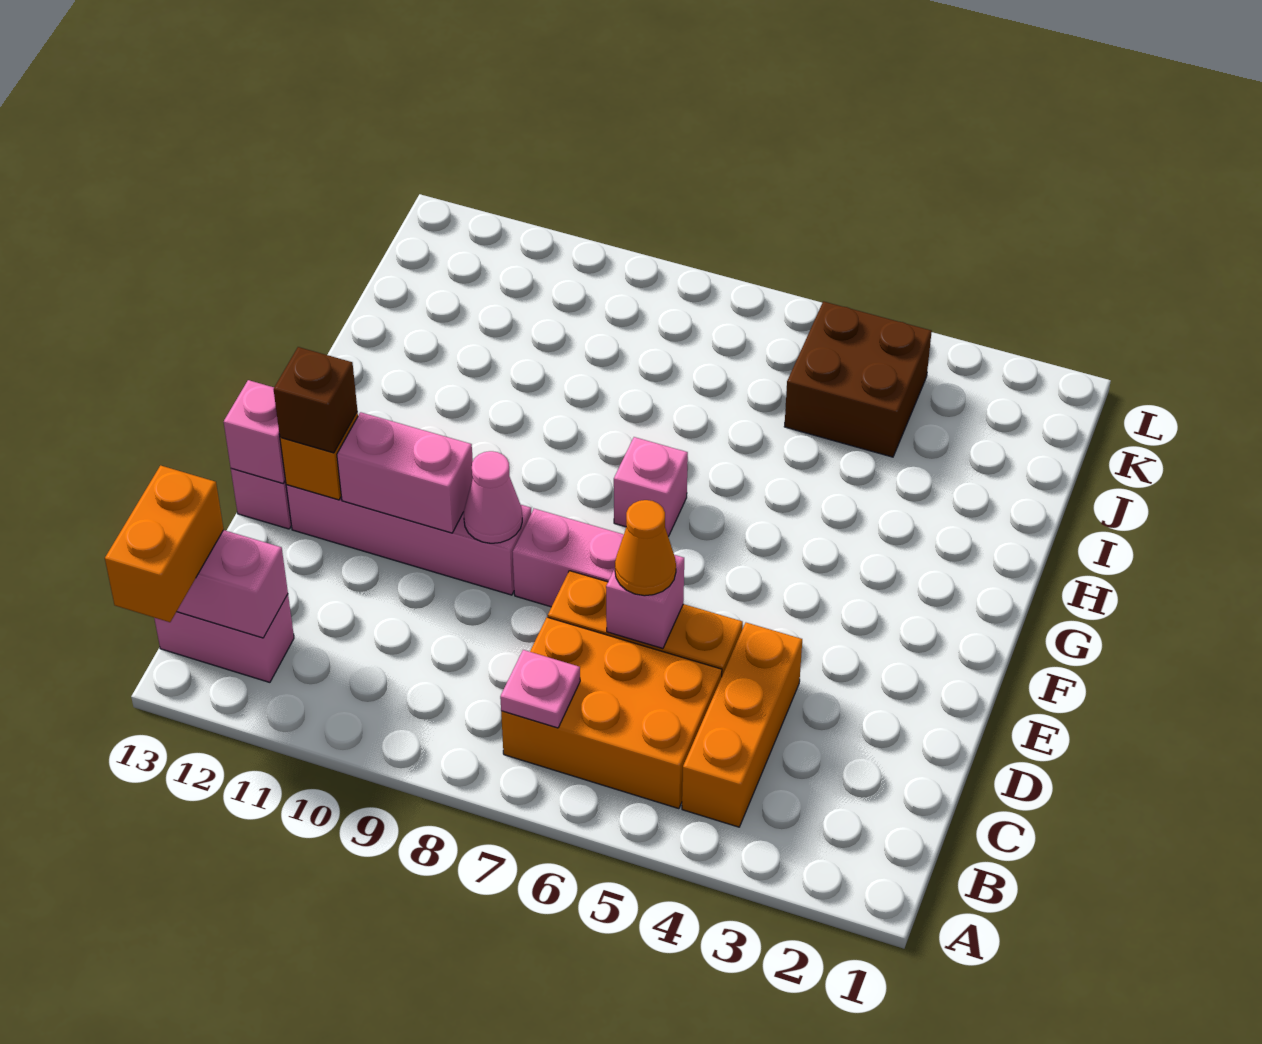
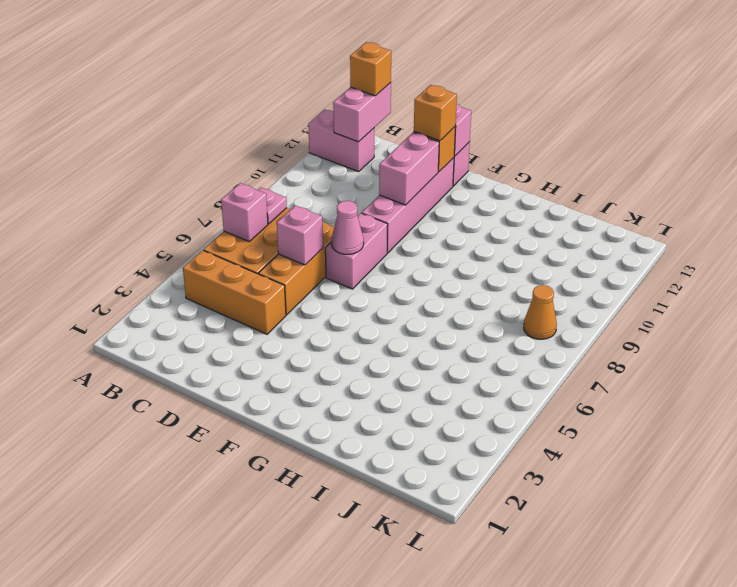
orange brick A13:B13 level 3 -> orange brick B13 level 3
pink brick B12:B13 level 1 -> pink brick A12:B12 level 1
orange cone D6 level 3 -> orange cone K8 level 1
pink cone E9 level 2 -> pink cone E7 level 2
brown brick E12 level 3 -> orange brick E12 level 3
pink brick G7 level 1 -> pink brick B6 level 2
brown brick J4:K5 level 1 -> none

